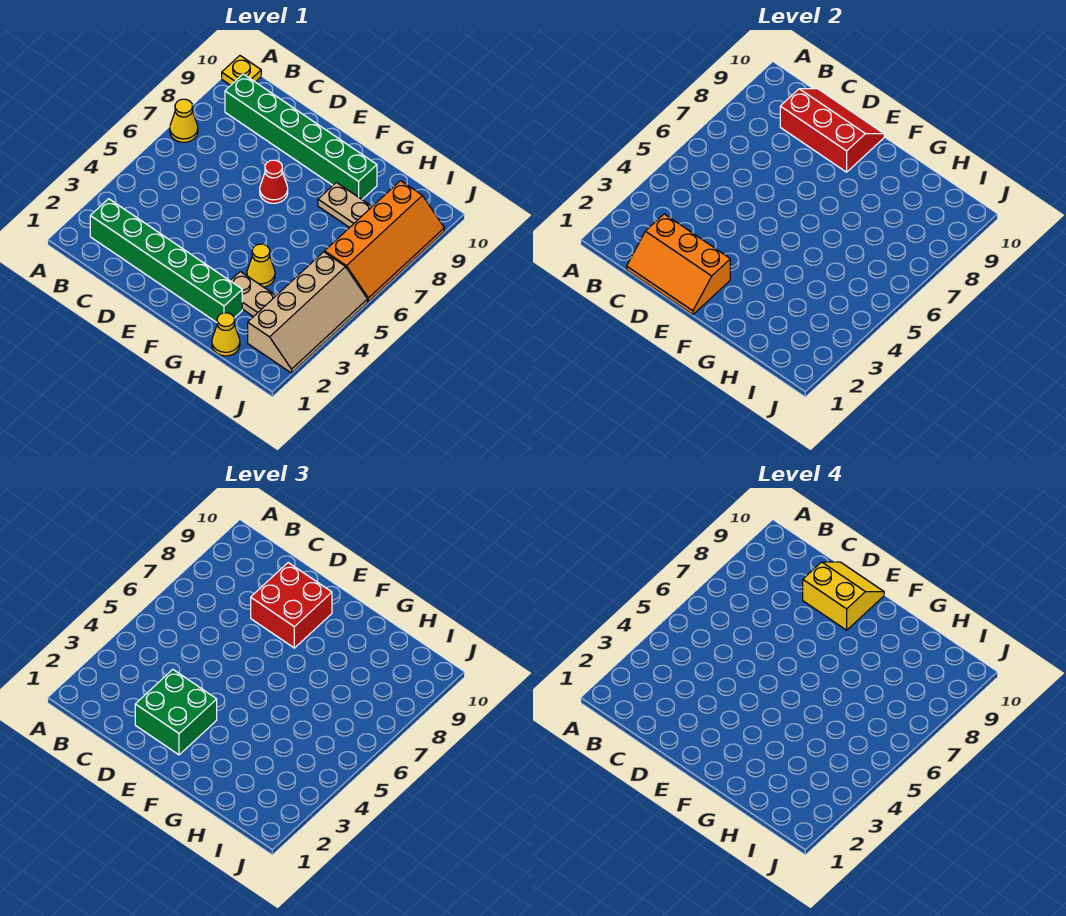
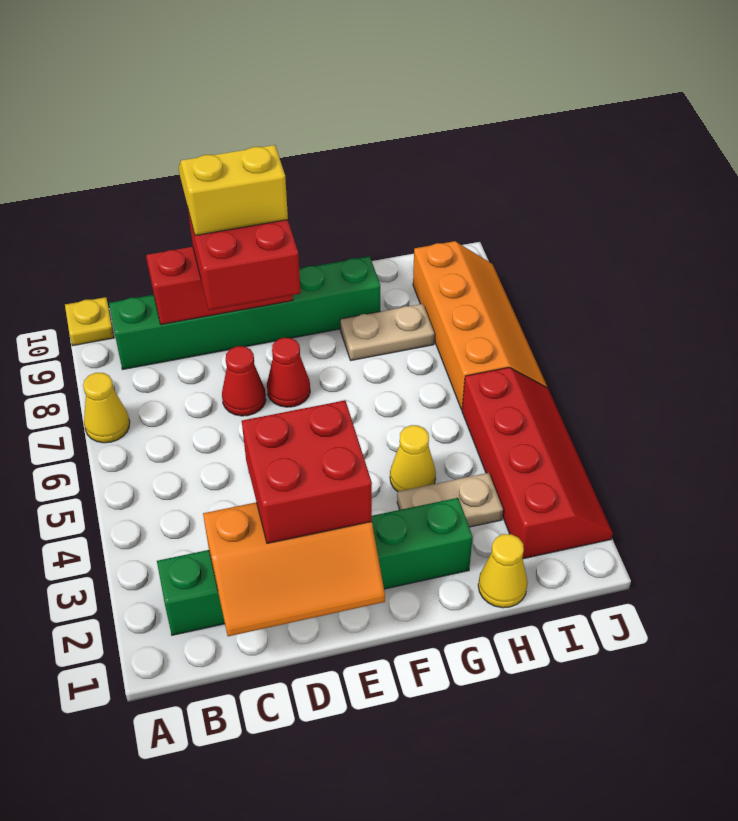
green brick D2:E3 level 3 -> red brick D2:E3 level 3
none -> red cone D7 level 1
tan slope I2:J5 level 1 top I -> red slope I2:J5 level 1 top I

